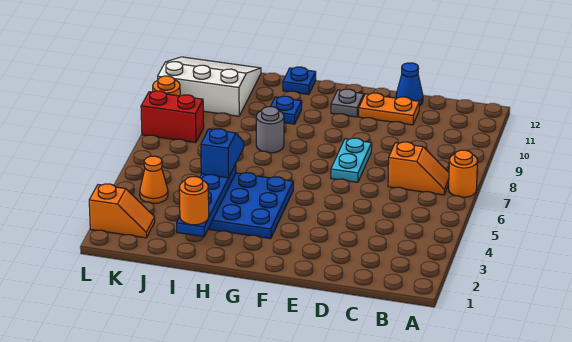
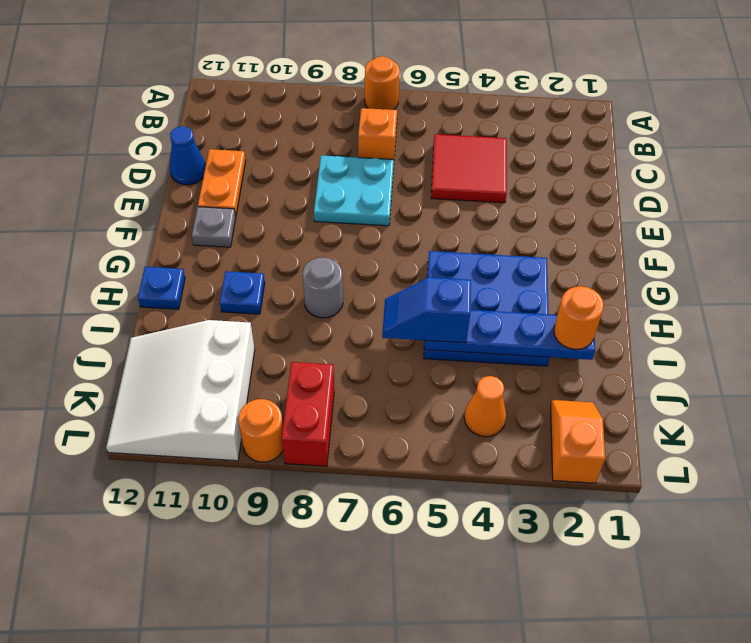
none -> red tile C4:D5 level 1
cyan plate E7:E8 level 1 -> cyan plate D7:E8 level 1

